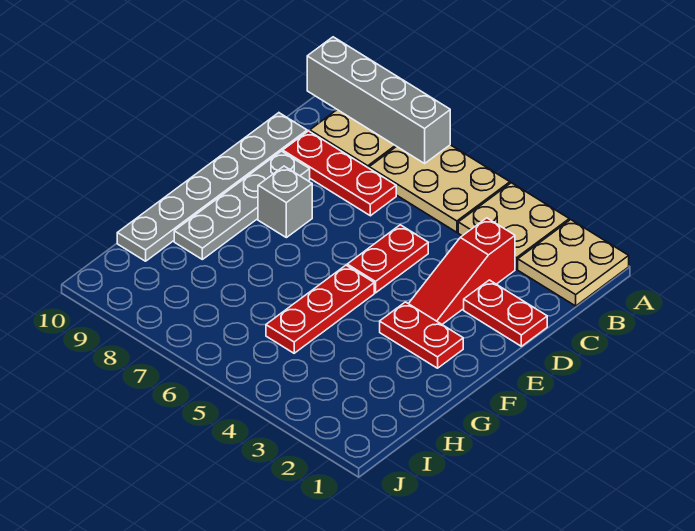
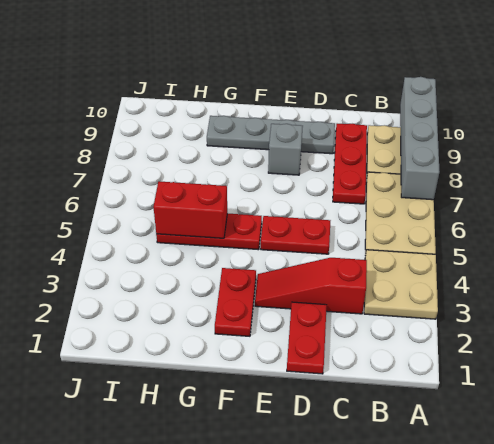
tan plate A1:B2 level 1 -> none
grey plate C10:H10 level 1 -> none
none -> red brick G5:H5 level 2

